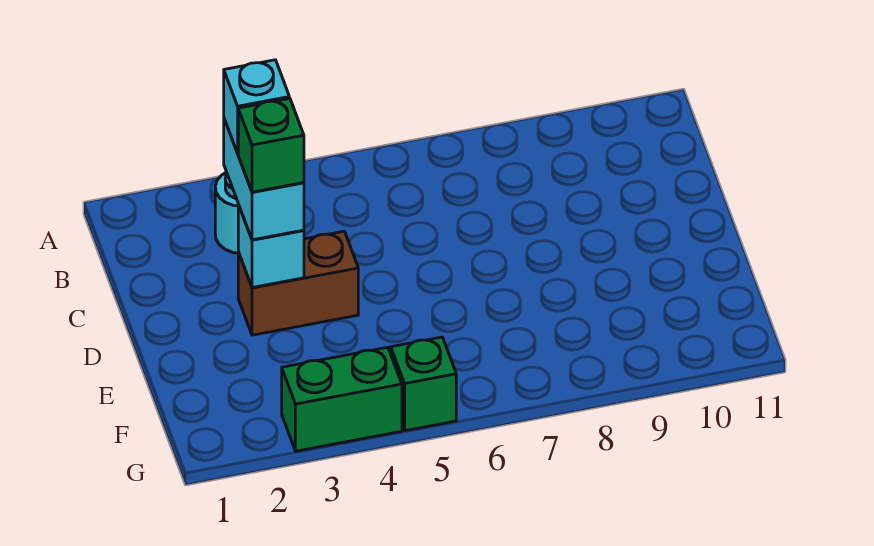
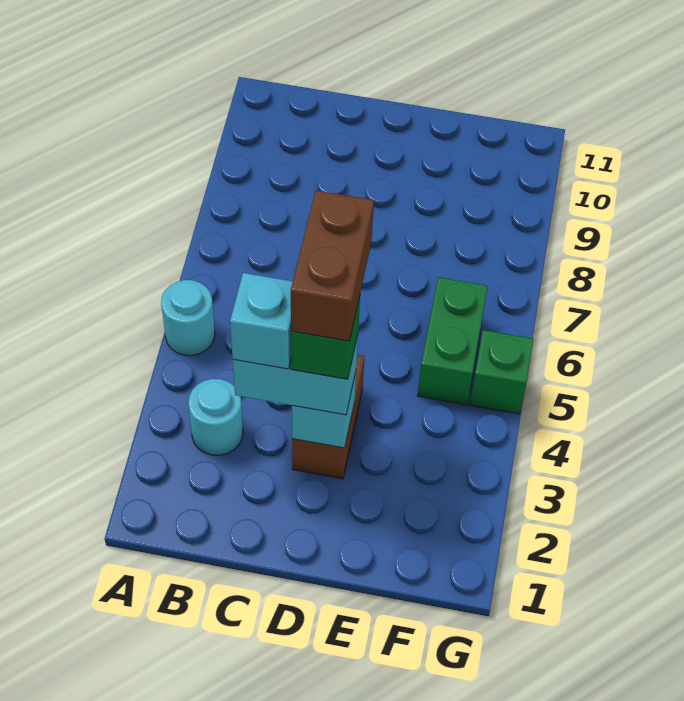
none -> cyan round brick A5 level 1
none -> brown brick D3:D4 level 5
green brick G3:G4 level 1 -> green brick F5:F6 level 1

